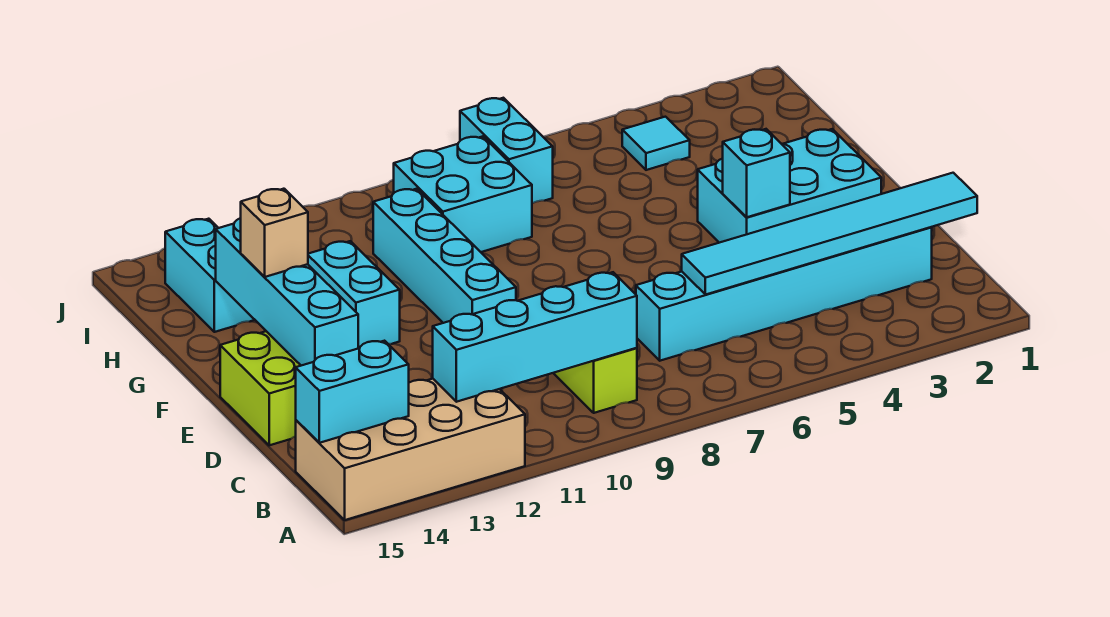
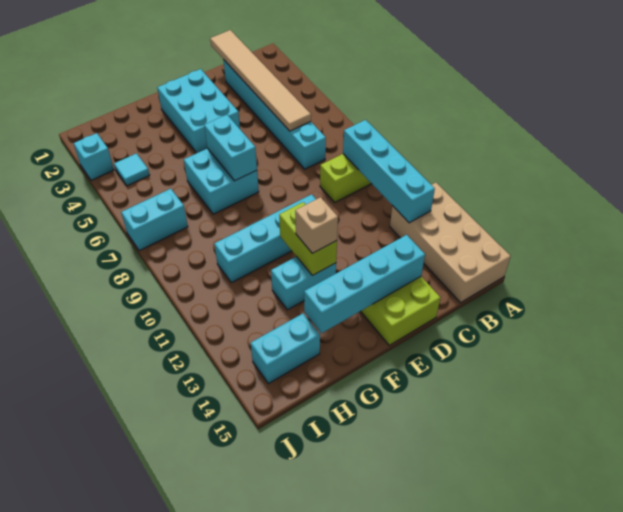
cyan brick B14:B15 level 2 -> cyan brick F6:F7 level 2
cyan tile C1:C6 level 2 -> tan tile C1:C6 level 2
cyan brick E4 level 2 -> cyan brick J3 level 1
none -> lime brick F11:F12 level 2
tan brick F14 level 3 -> tan brick F12 level 3
cyan brick H8:I9 level 1 -> cyan brick F6:G7 level 1

